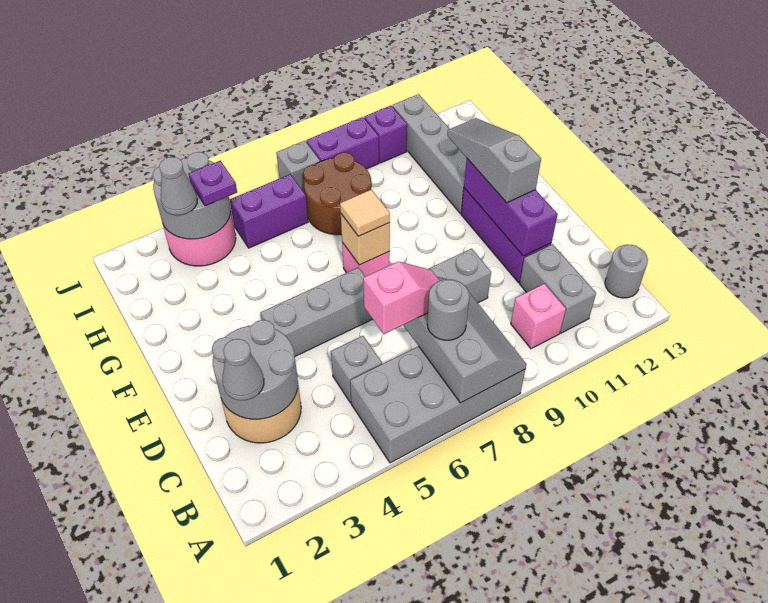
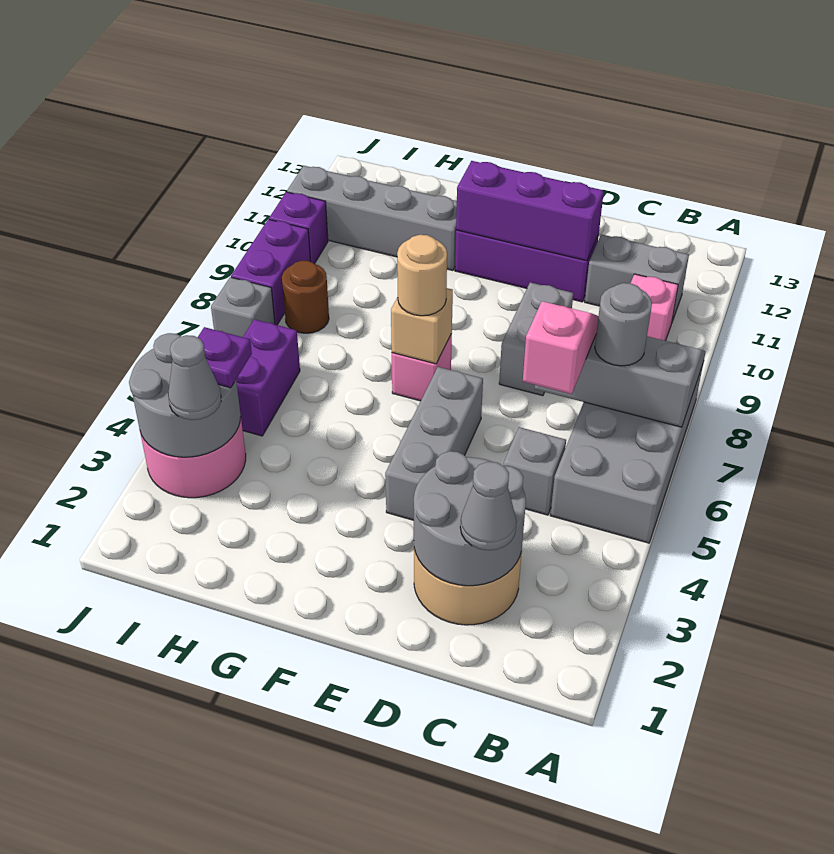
grey round brick B13 level 1 -> none
grey slope E11:G11 level 3 top E -> none
tan tile F7 level 3 -> tan round brick F7 level 3
brown round brick H7:I8 level 1 -> brown round brick I8 level 1

